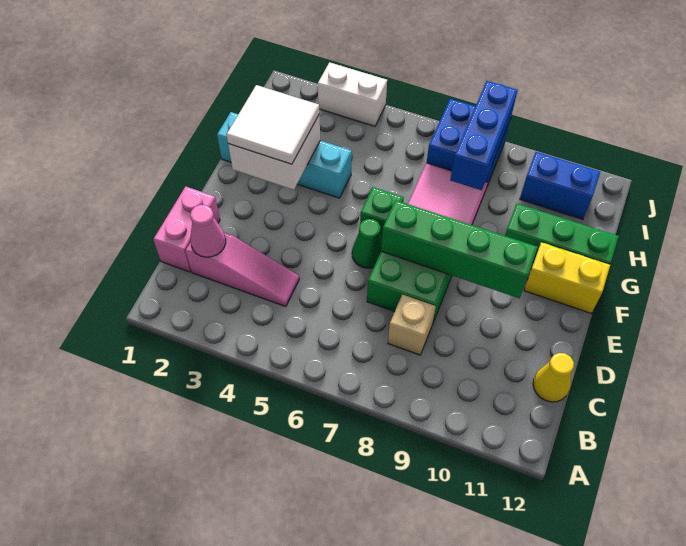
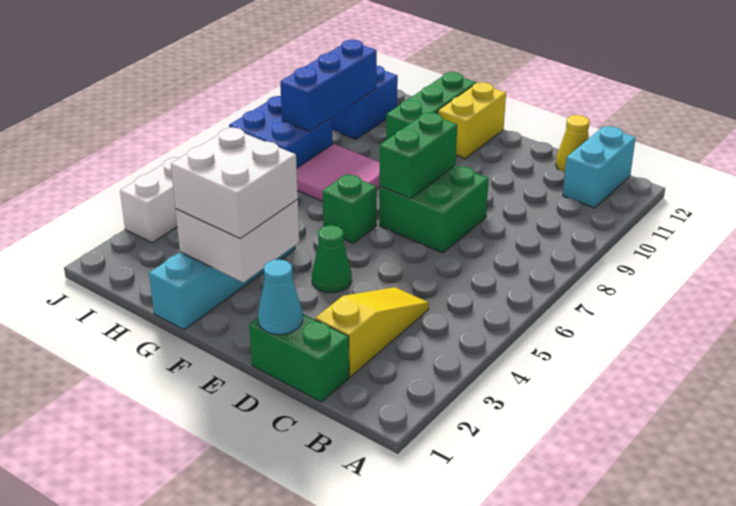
none -> cyan brick B11:B12 level 1
pink brick C1:D1 level 1 -> green brick C1:D1 level 1
pink slope C2:C4 level 1 top 2 -> yellow slope C2:C4 level 1 top 2
pink cone C2 level 2 -> none
tan brick C8 level 1 -> none
none -> cyan cone D1 level 2
green cone E6 level 1 -> green cone E4 level 1
green brick E7:E10 level 2 -> green brick E7:E8 level 2
white tile F2:G3 level 3 -> white brick F2:G3 level 3
blue brick H8:J8 level 2 -> blue brick I8:I10 level 2

